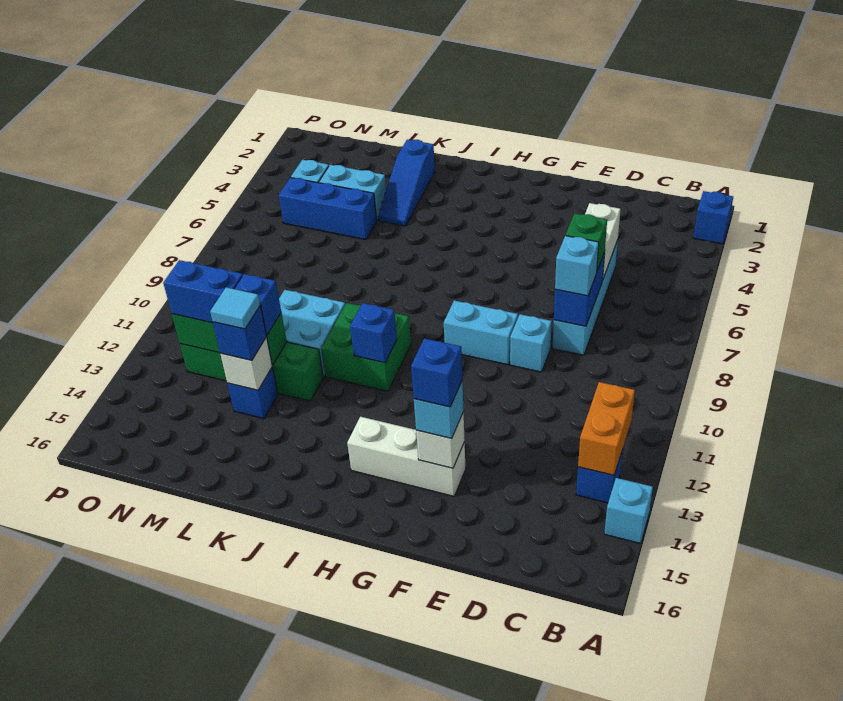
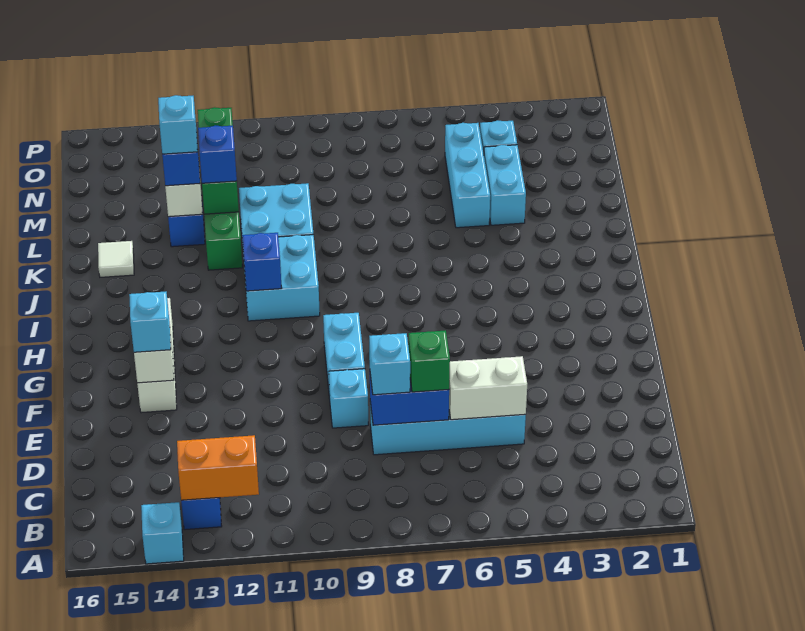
blue brick A2 level 1 -> none
blue brick F14 level 4 -> none
green brick I10:J11 level 1 -> cyan brick I10:J11 level 1
blue slope K2:K4 level 1 top 2 -> none
none -> white tile K15 level 1
blue brick L5:N5 level 1 -> cyan brick L5:N5 level 1
cyan tile L13 level 4 -> cyan brick L13 level 4
blue brick M12:N12 level 3 -> none

